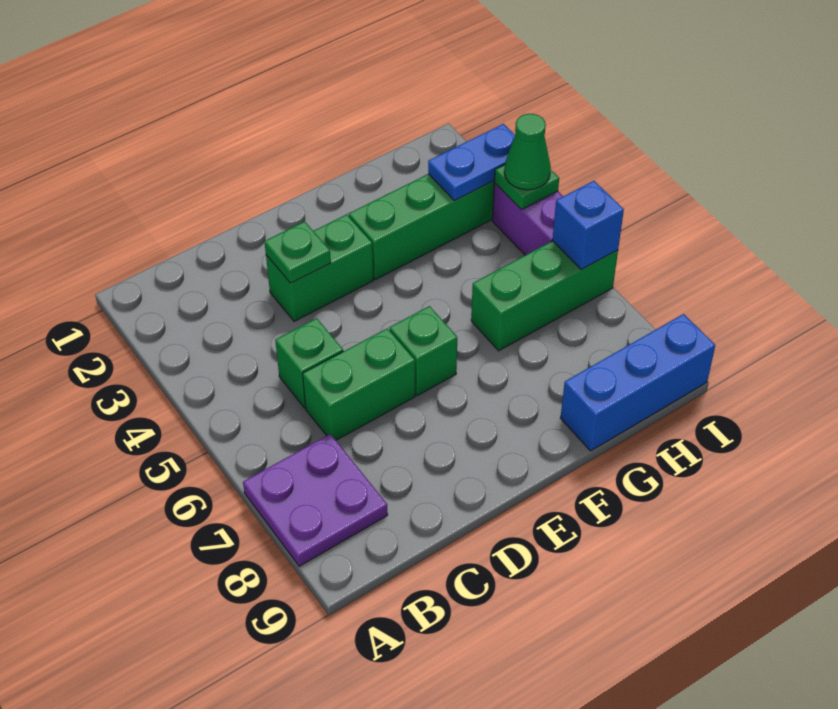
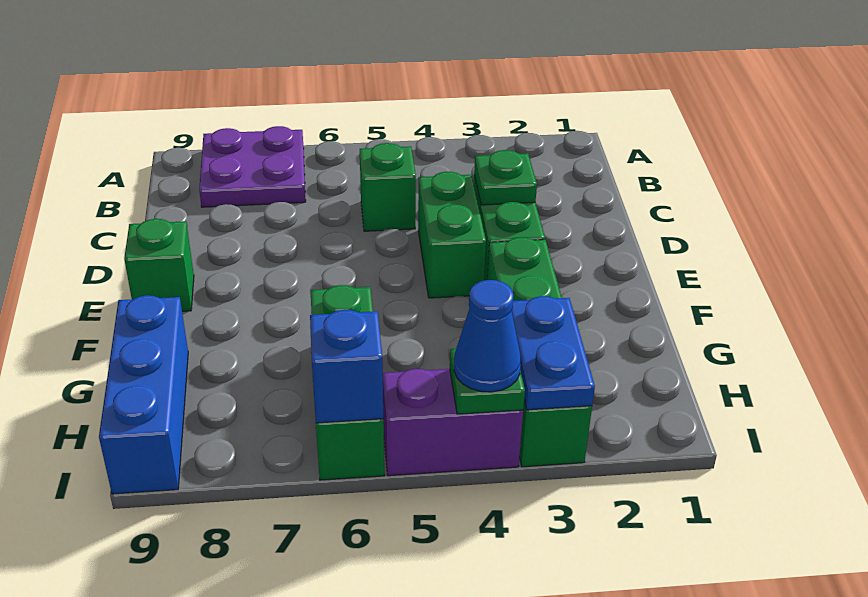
green brick C6:D6 level 1 -> green brick D4:E4 level 1
green brick E6 level 1 -> green brick E9 level 1
green cone I4 level 3 -> blue cone I4 level 3

